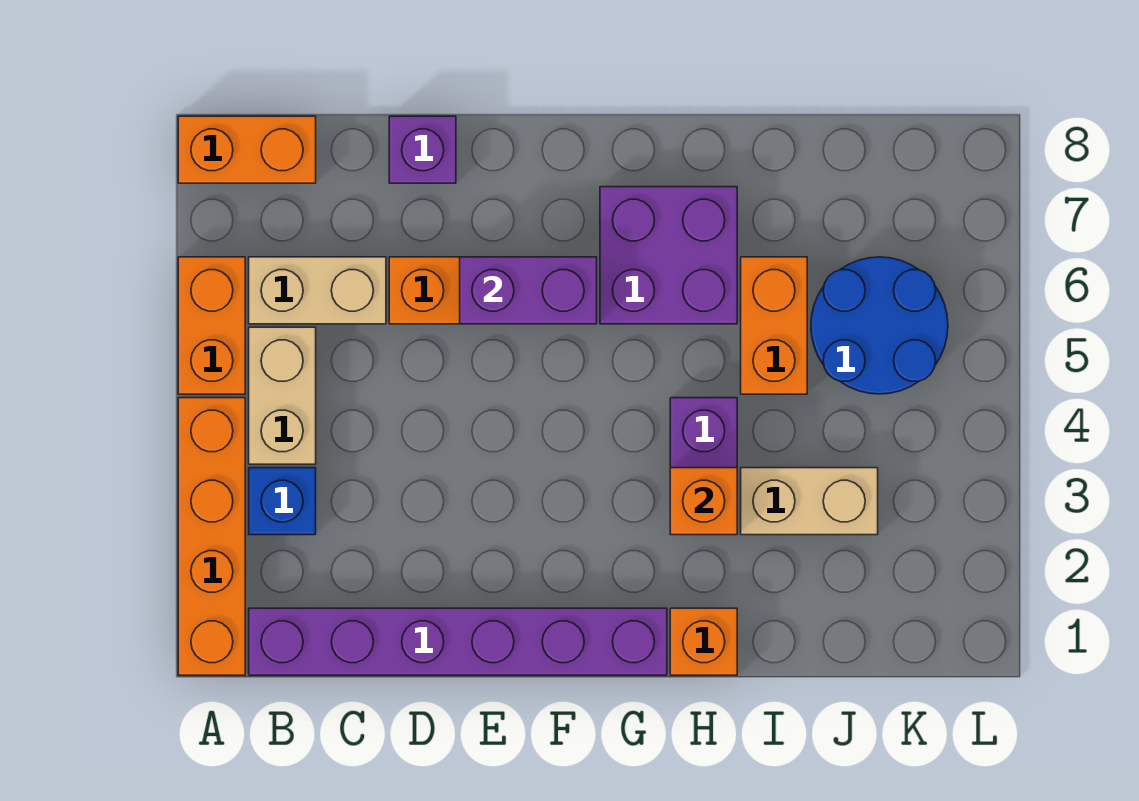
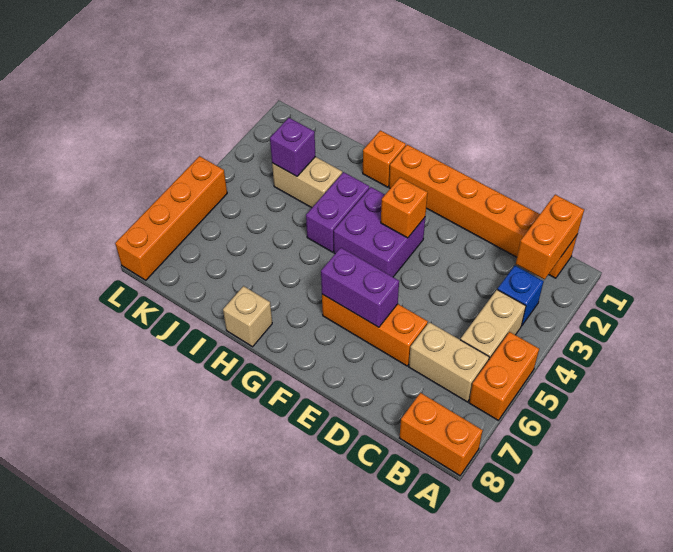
orange brick A1:A4 level 1 -> orange brick L5:L8 level 1
purple brick B1:G1 level 1 -> orange brick B1:G1 level 1
purple brick D8 level 1 -> purple brick J3 level 2
purple brick G6:H7 level 1 -> purple brick F3:G4 level 1
orange brick H3 level 2 -> orange brick F3 level 2
none -> tan brick H8 level 1
orange brick I5:I6 level 1 -> orange brick B1:B2 level 2
blue round brick J5:K6 level 1 -> none

